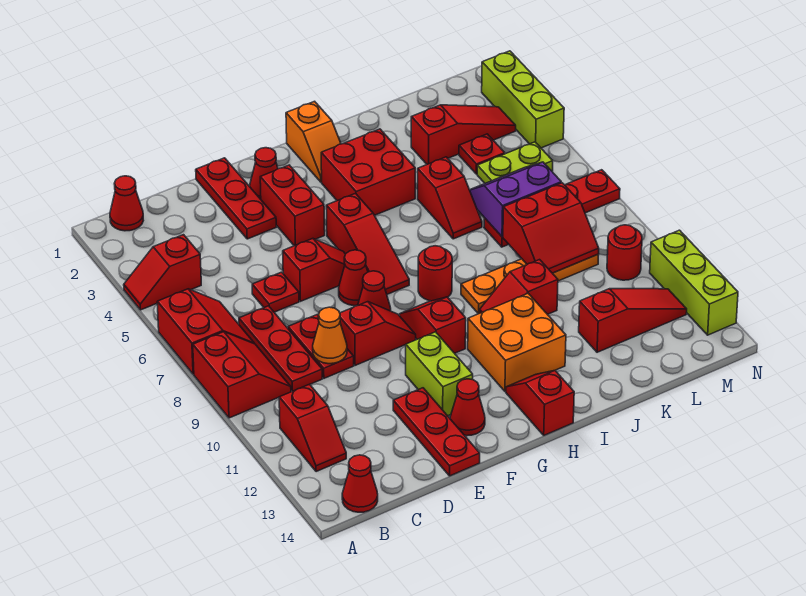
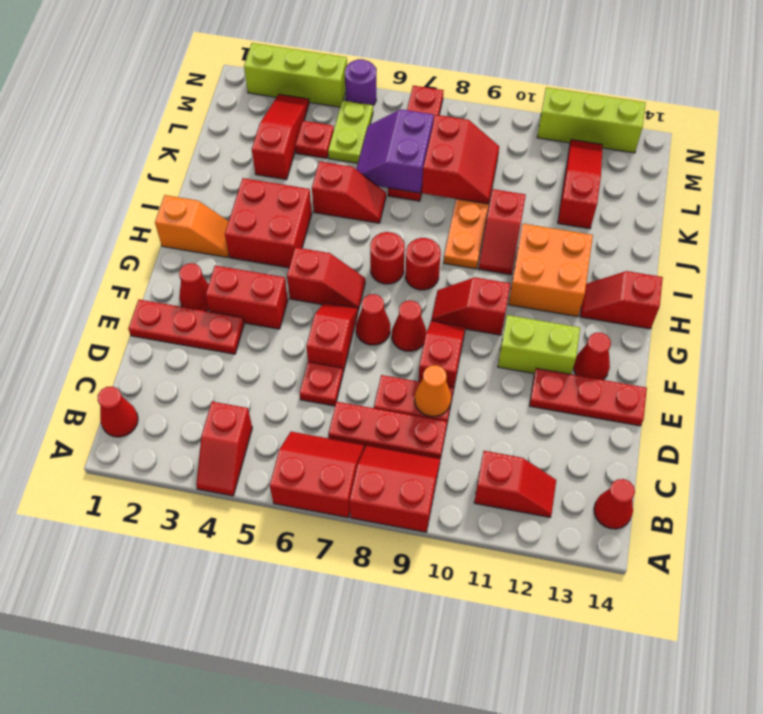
red slope G5:G7 level 1 top 5 -> red slope G5:G6 level 1 top 5
red round brick M10 level 1 -> red round brick H7 level 1
none -> purple round brick N5 level 1

